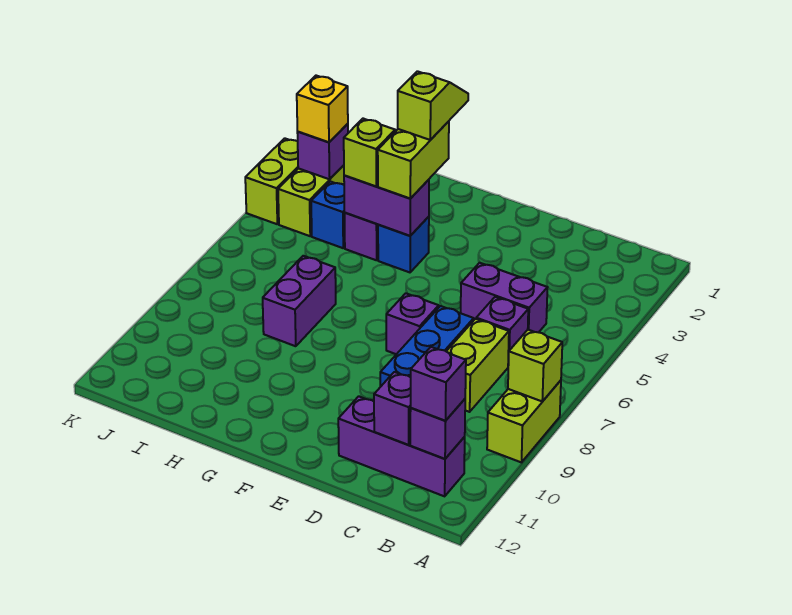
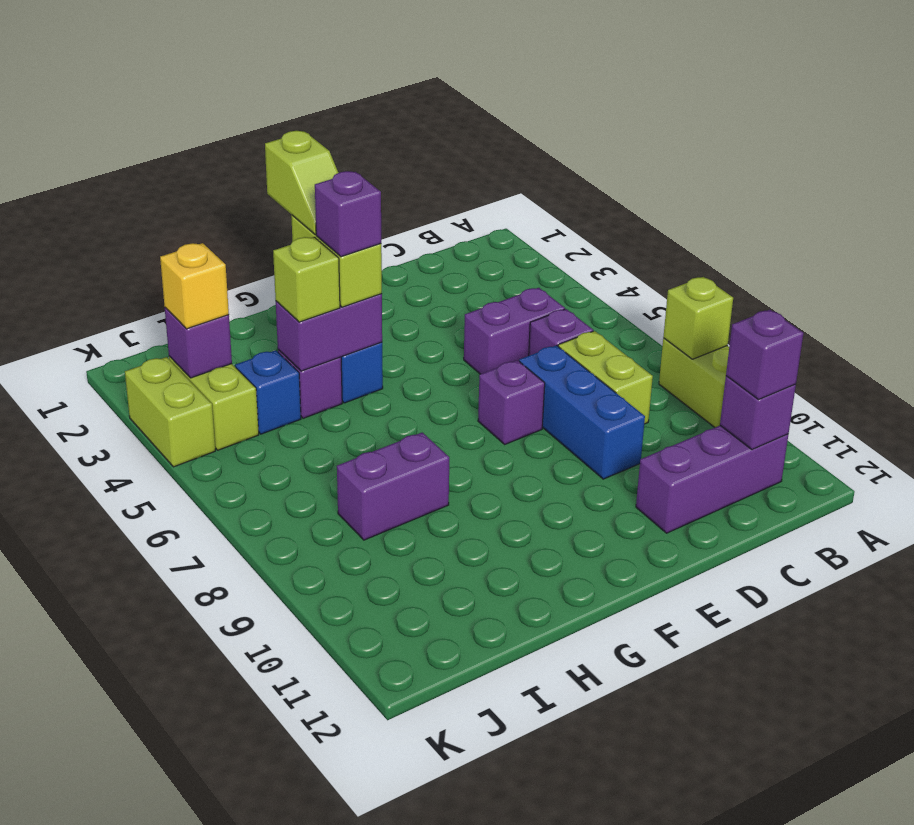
purple brick C11 level 2 -> purple brick G4 level 4
lime slope G2:G3 level 4 top 3 -> lime slope G2:G3 level 4 top 2
purple brick H7:H8 level 1 -> purple brick H8:I8 level 1

